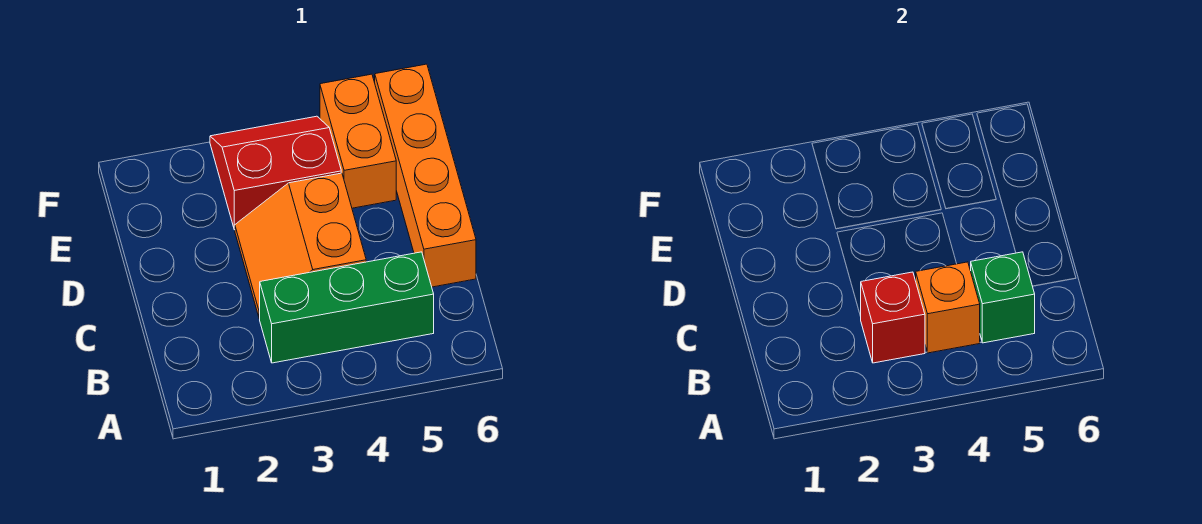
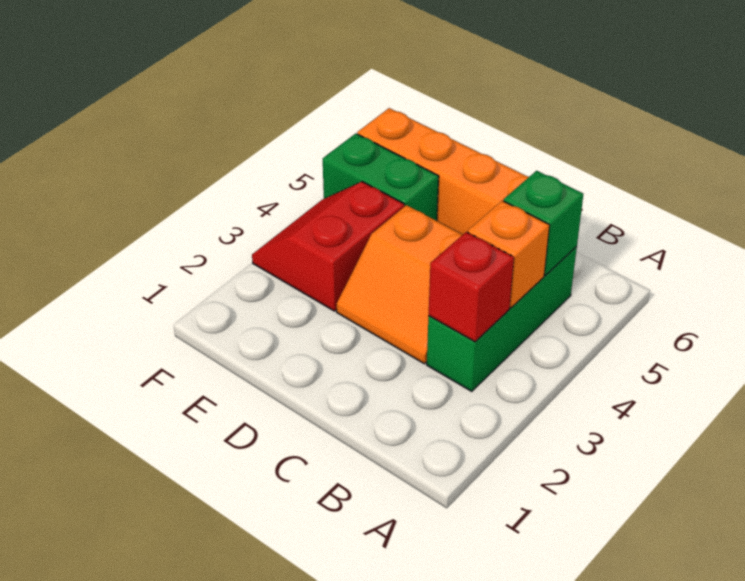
orange brick E5:F5 level 1 -> green brick E5:F5 level 1

